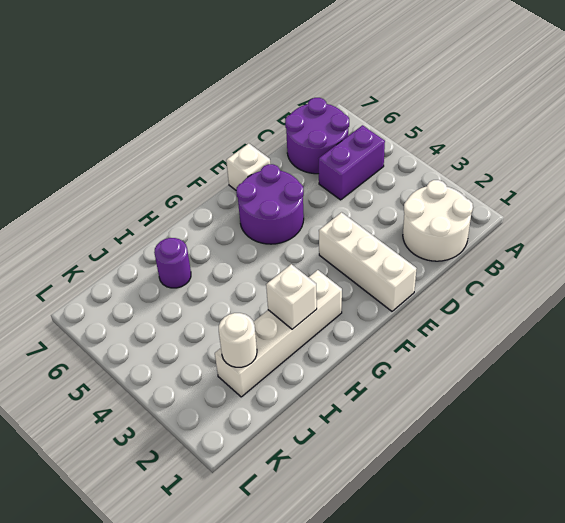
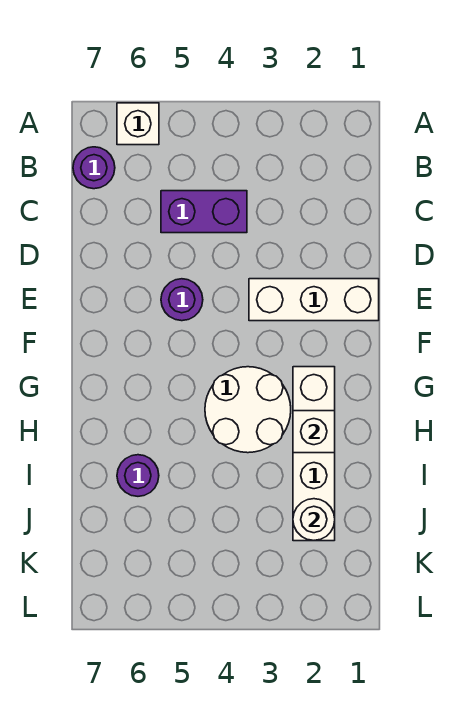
white round brick B1:C2 level 1 -> white round brick G3:H4 level 1
purple brick B5:C5 level 1 -> purple brick C4:C5 level 1
purple round brick B6:C7 level 1 -> purple round brick B7 level 1
purple round brick E5:F6 level 1 -> purple round brick E5 level 1
white brick E7 level 1 -> white brick A6 level 1

